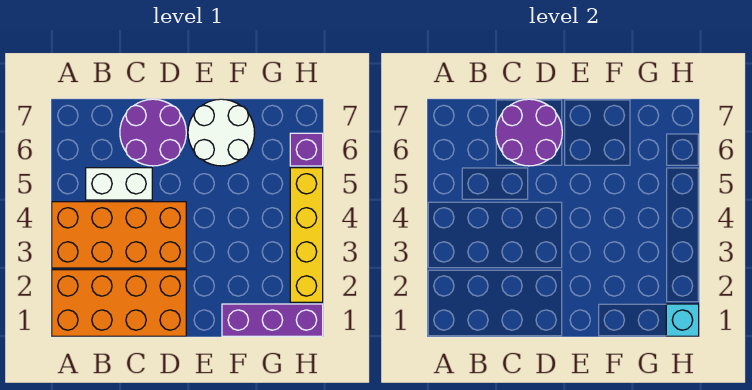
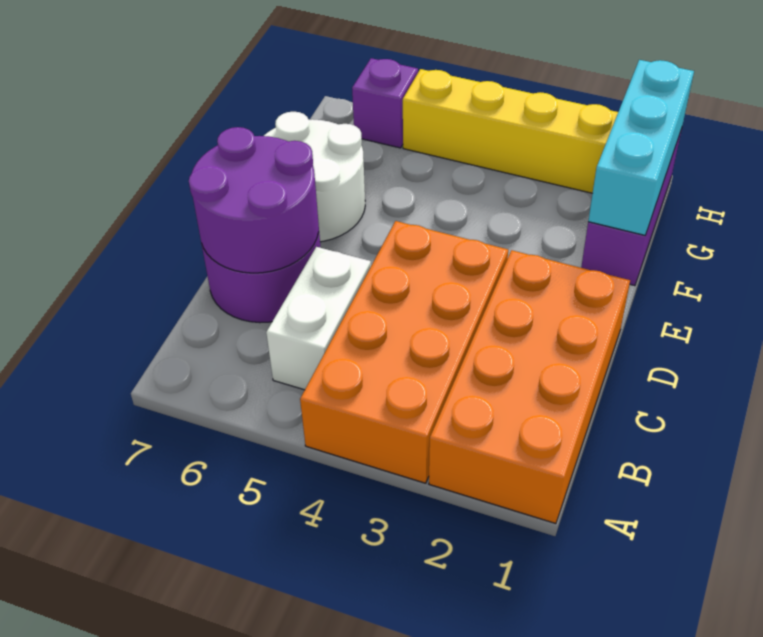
cyan brick H1 level 2 -> cyan brick F1:H1 level 2

